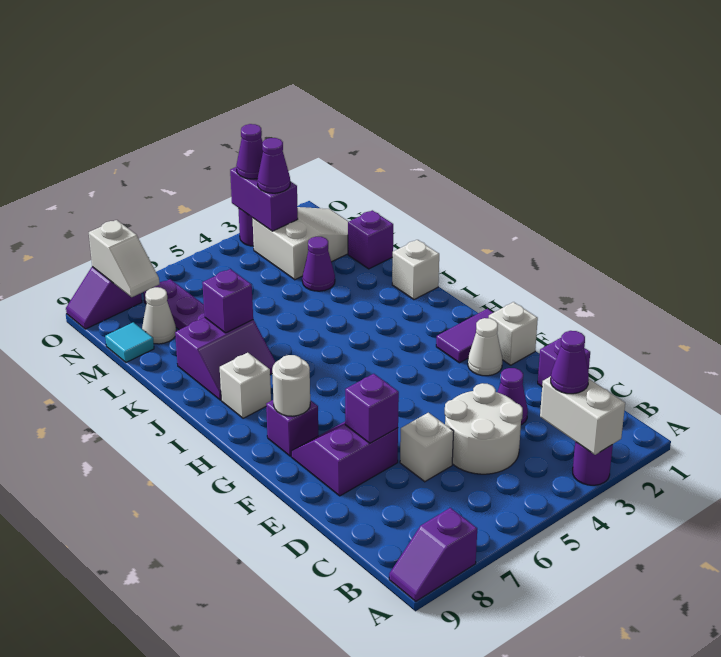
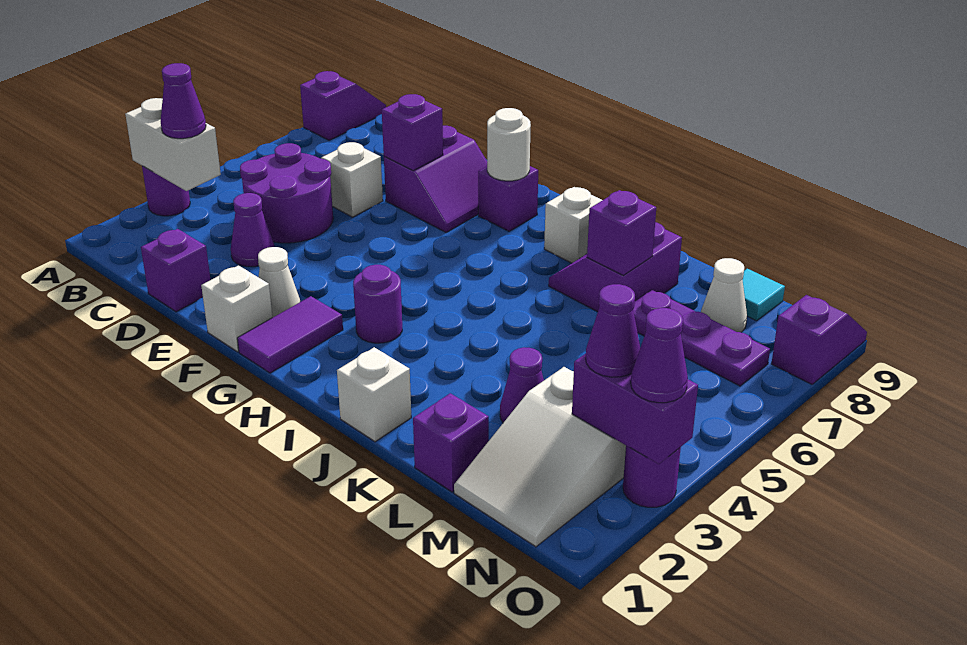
white round brick C4:D5 level 1 -> purple round brick C4:D5 level 1
none -> purple round brick H3 level 1
white slope N8:O8 level 2 top O -> none

